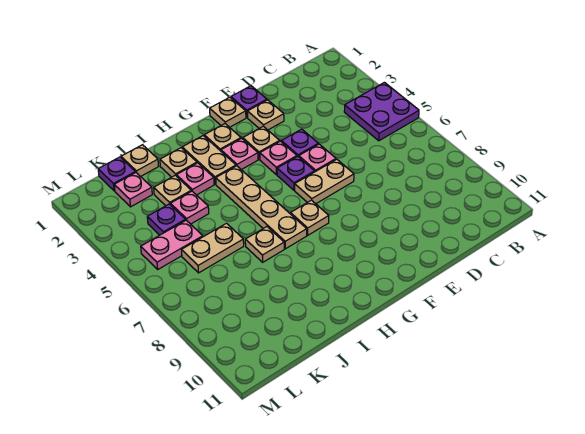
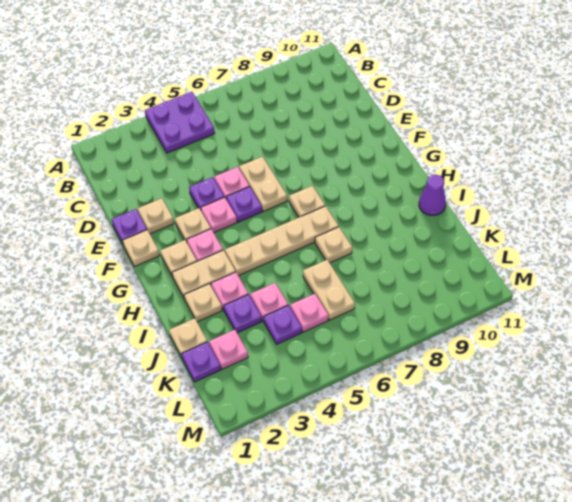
none -> purple cone I11 level 1
tan plate J3 level 1 -> purple plate J3 level 1
pink plate K5:L5 level 1 -> pink plate K5 level 1

